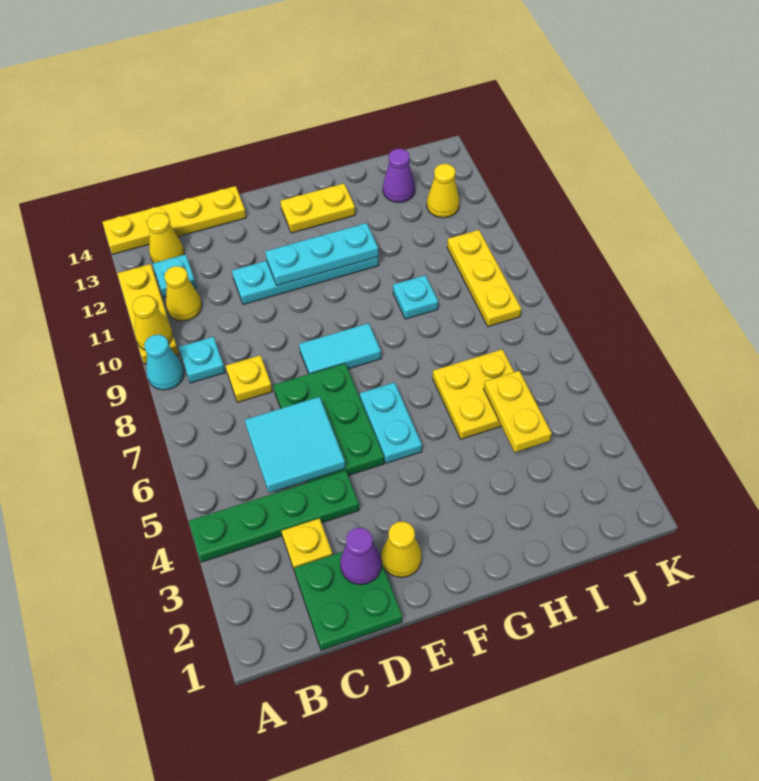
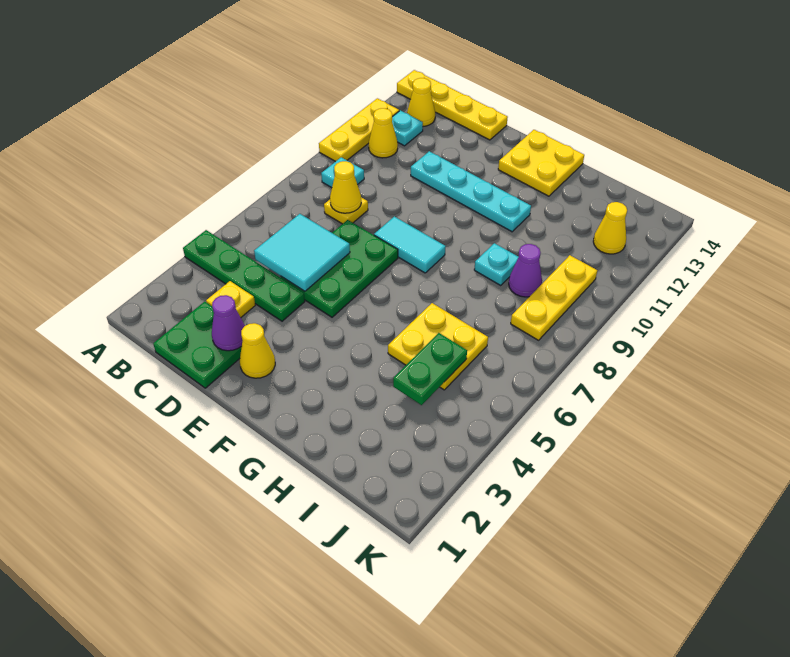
cyan cone A9 level 1 -> none
yellow cone A10 level 2 -> yellow cone C8 level 2
cyan plate E11:G11 level 2 -> none
cyan plate F5:F6 level 1 -> none
yellow plate F13:G13 level 1 -> yellow plate F13:G14 level 1
yellow plate I4:I5 level 2 -> green plate I4:I5 level 2
purple cone I13 level 1 -> purple cone I9 level 1

